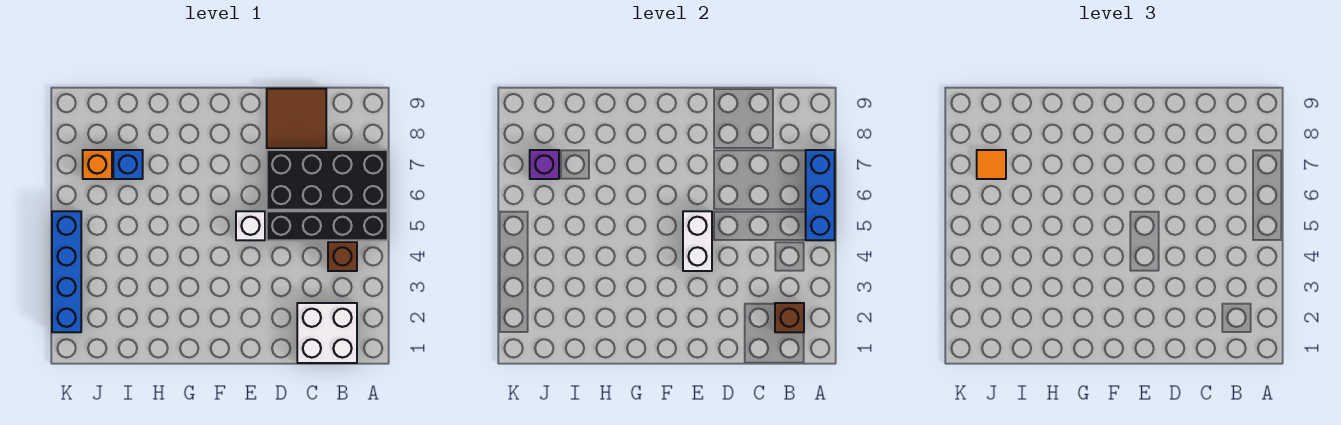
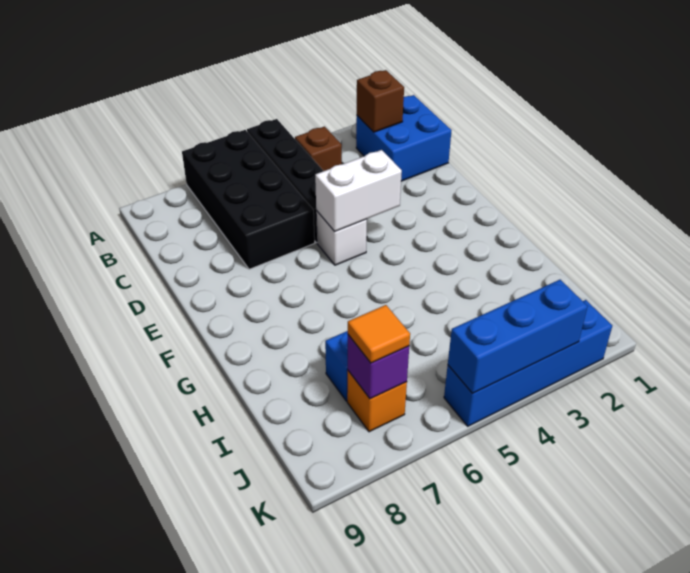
blue brick A5:A7 level 2 -> blue brick K3:K5 level 2
white brick B1:C2 level 1 -> blue brick B1:C2 level 1
brown tile C8:D9 level 1 -> none

